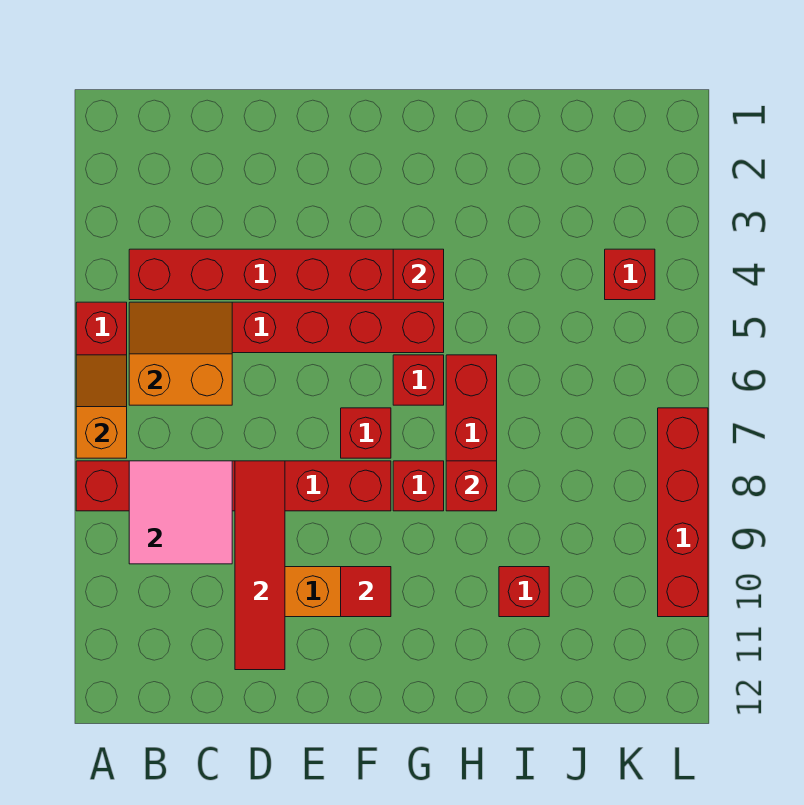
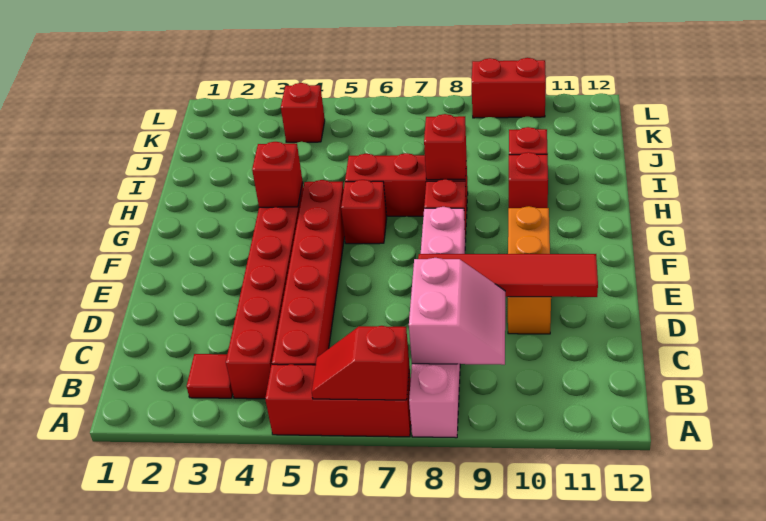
orange slope A6:A7 level 2 top 7 -> red slope A6:A7 level 2 top 7
red brick A8:F8 level 1 -> pink brick A8:F8 level 1
orange slope B5:C6 level 2 top 6 -> none
pink tile B8:C9 level 2 -> pink slope B8:C9 level 2 top 8
red brick F7 level 1 -> red brick H10 level 1
red tile F10 level 2 -> red tile B3 level 1
red brick L7:L10 level 1 -> red brick L9:L10 level 1

